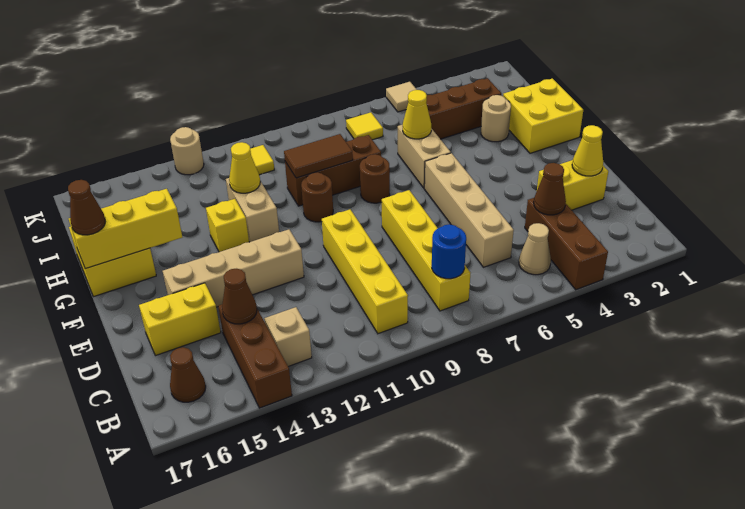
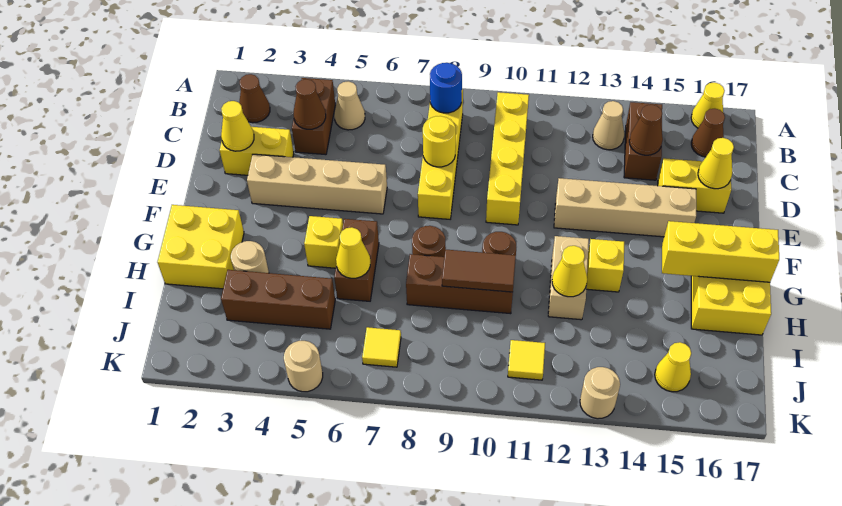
brown brick A4:C4 level 1 -> brown brick B4:C4 level 1
brown brick A14:C14 level 1 -> brown brick B14:C14 level 1
none -> yellow cone A16 level 1
tan brick B13 level 1 -> tan cone B13 level 1
tan brick C6:F6 level 1 -> tan brick E3:E6 level 1
none -> yellow round brick D8 level 2
none -> yellow cone D16 level 2
none -> yellow brick G5 level 1
tan brick G6:H6 level 1 -> brown brick G6:H6 level 1
brown cone G17 level 3 -> brown cone B2 level 1
none -> yellow cone J15 level 1
tan tile K5 level 1 -> tan round brick K5 level 1

